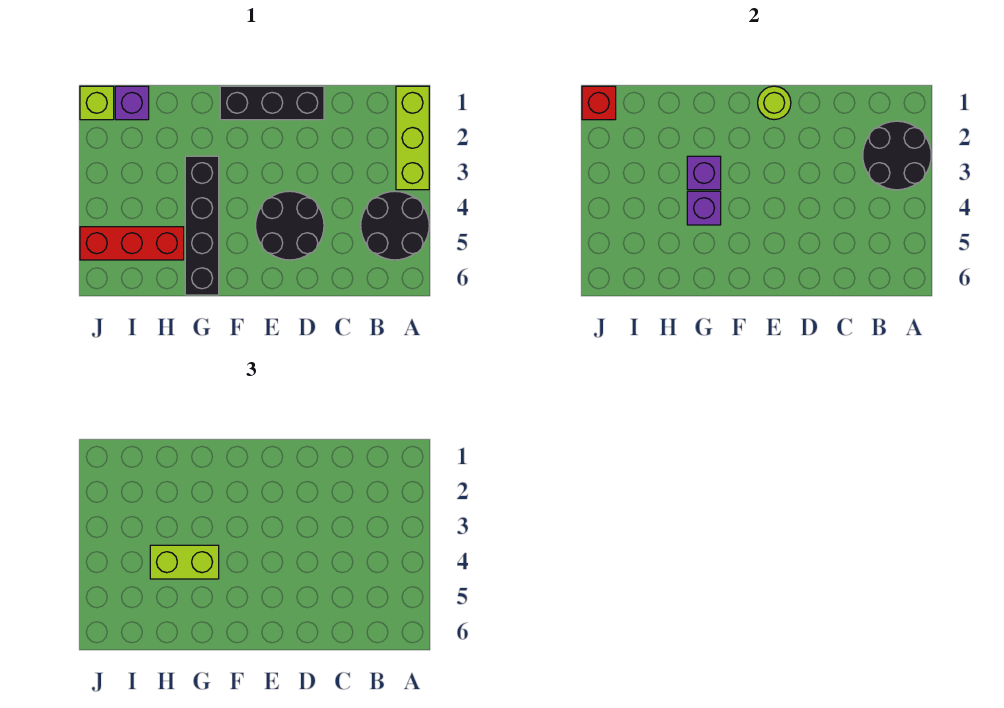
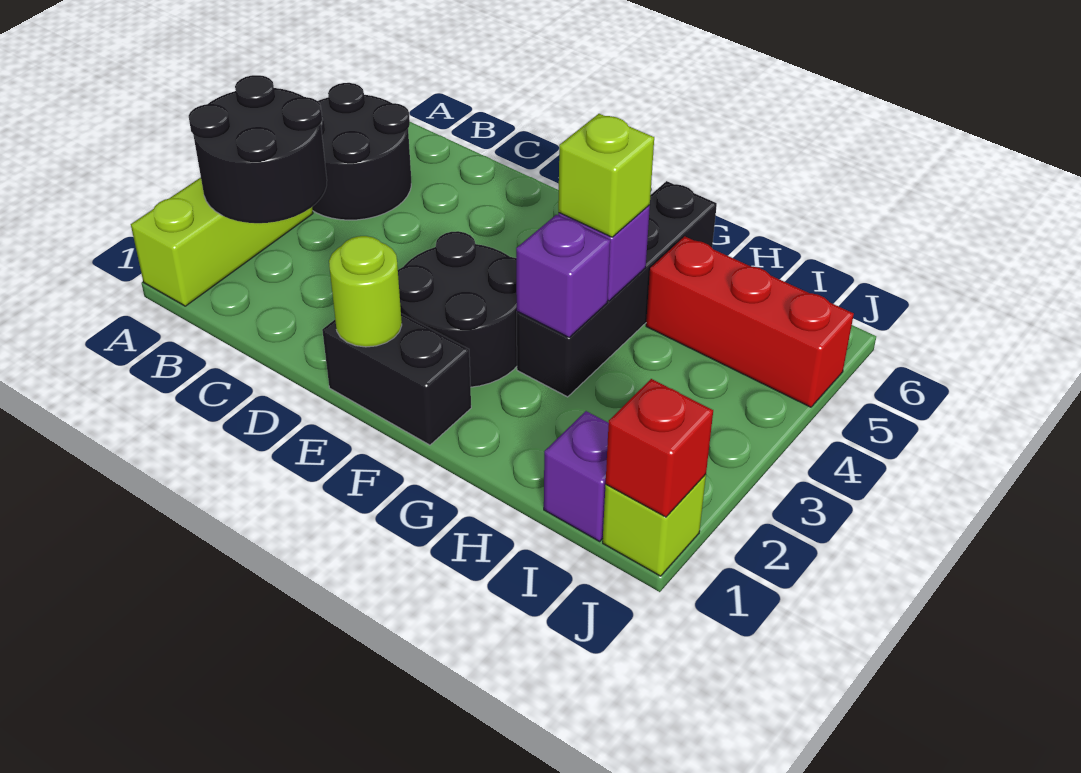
black brick D1:F1 level 1 -> black brick E1:F1 level 1
black round brick D4:E5 level 1 -> black round brick E2:F3 level 1
lime brick G4:H4 level 3 -> lime brick G4 level 3

